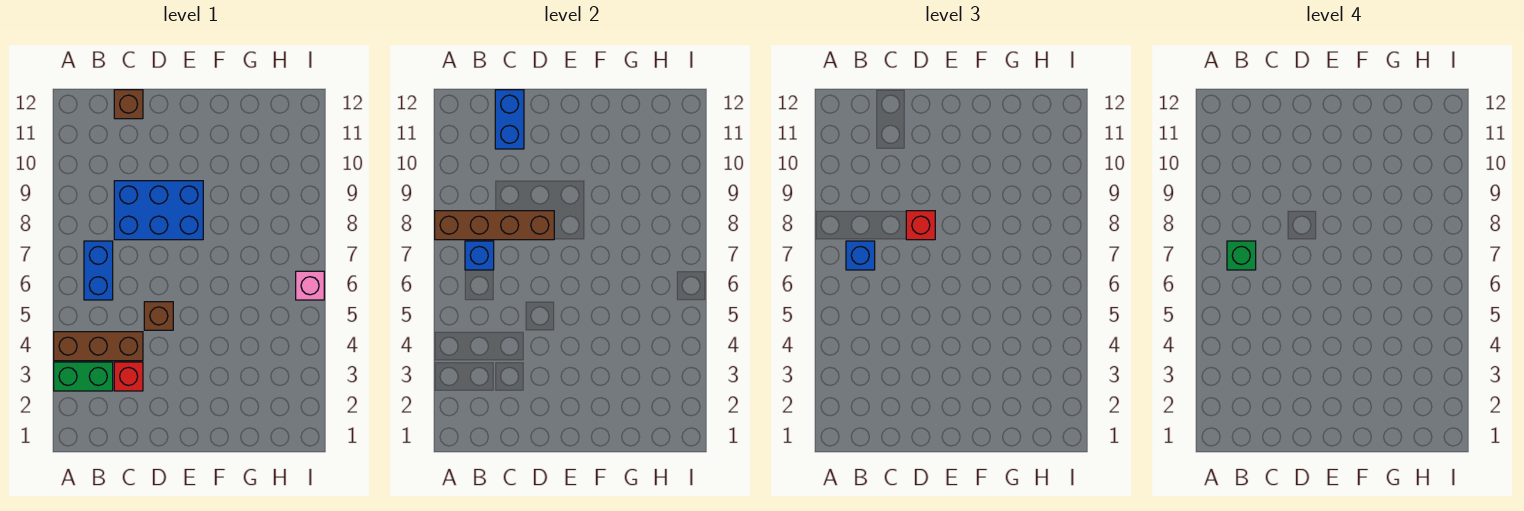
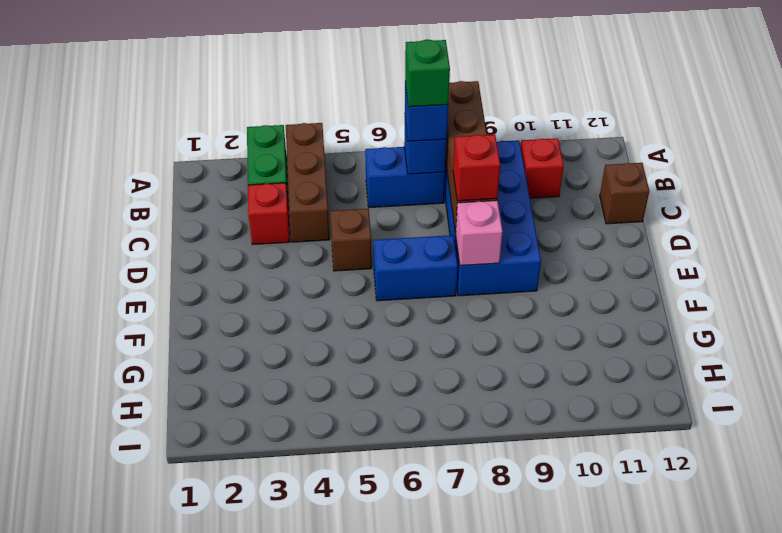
none -> red brick B10 level 1
blue brick C8:E9 level 1 -> blue brick B8:E9 level 1
blue brick C11:C12 level 2 -> blue brick E6:E7 level 1
pink brick I6 level 1 -> pink brick E8 level 2

